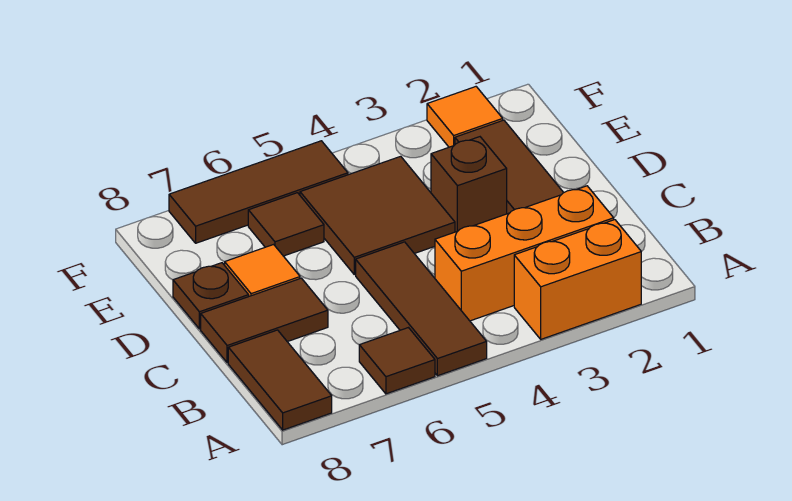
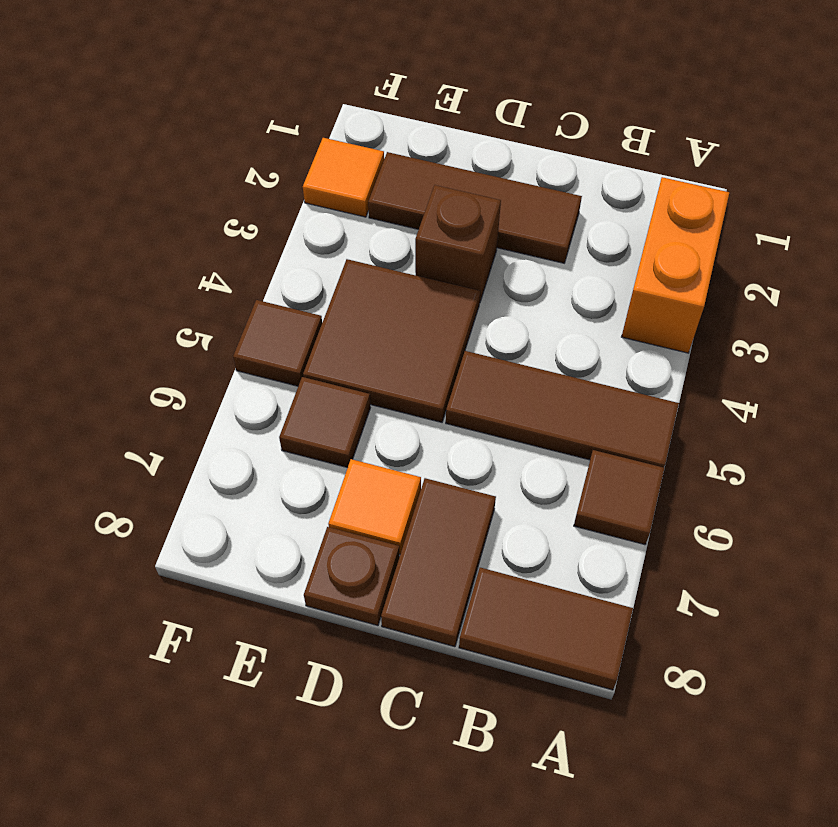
orange brick B2:B4 level 1 -> none
brown tile F5:F7 level 1 -> brown tile F5 level 1

